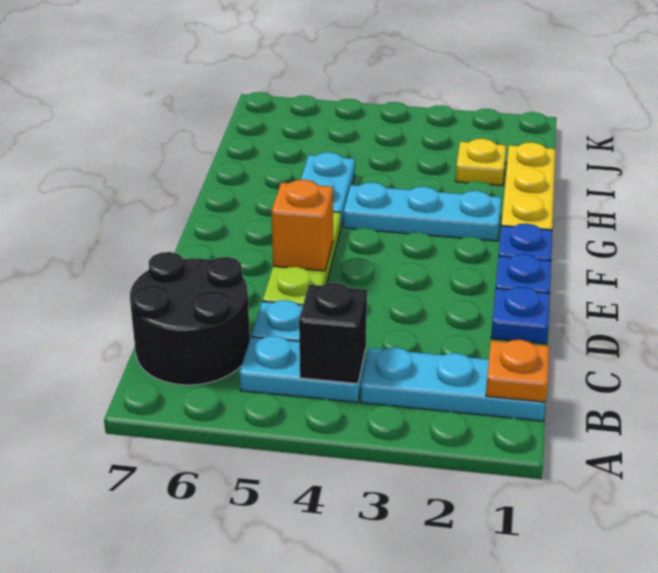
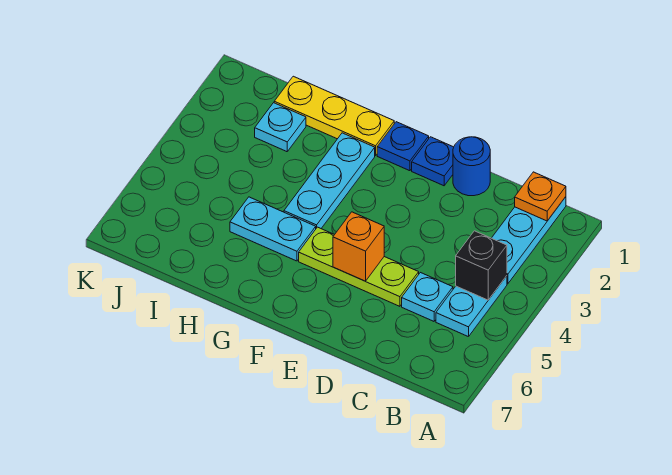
black round brick B6:C7 level 1 -> none
blue plate D1 level 1 -> blue round brick D1 level 1
yellow plate I2 level 1 -> cyan plate I2 level 1

